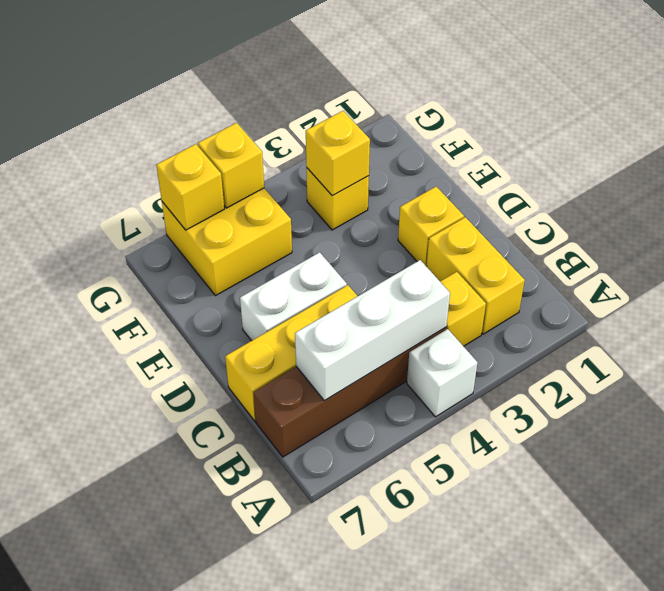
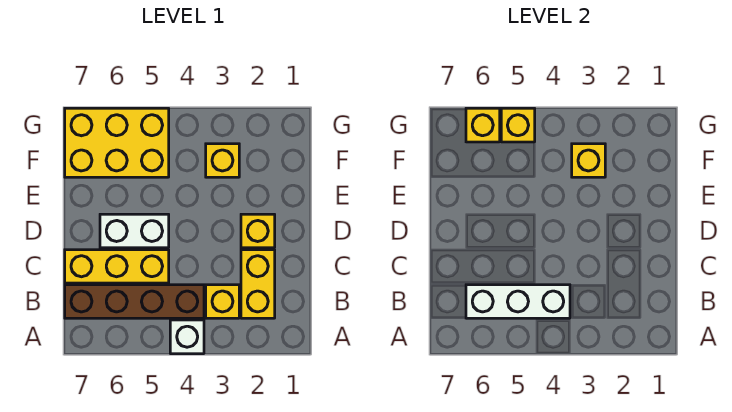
yellow brick F5:G6 level 1 -> yellow brick F5:G7 level 1

